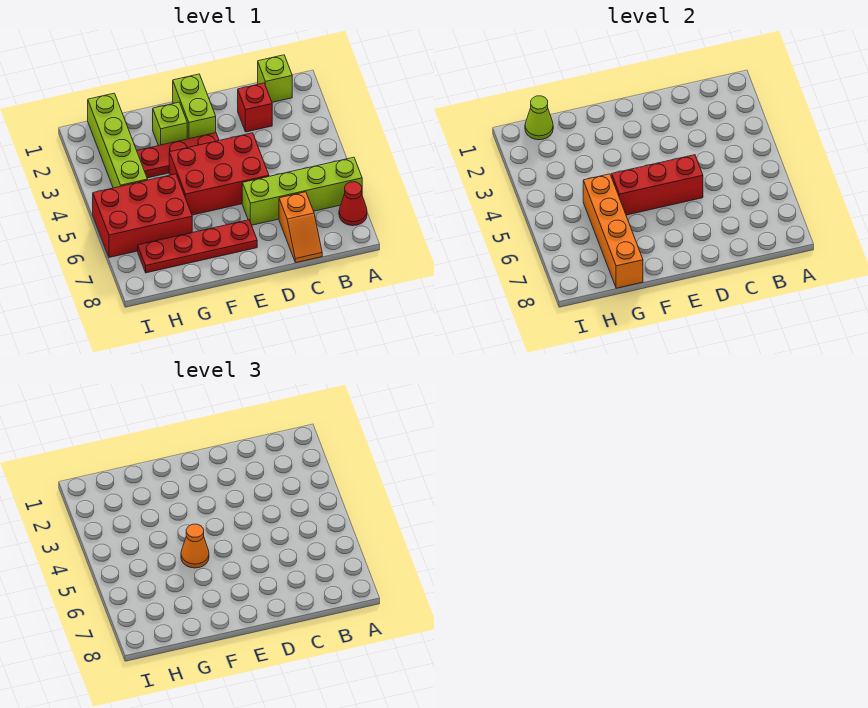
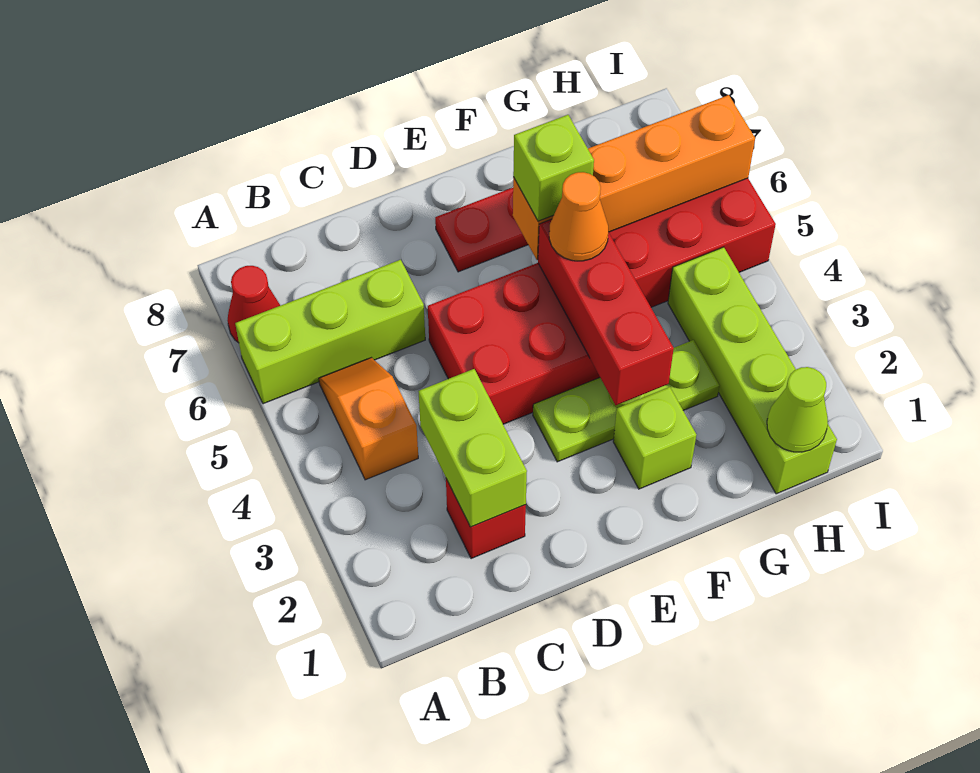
lime brick A6:D6 level 1 -> lime brick A6:C6 level 1
lime brick B1 level 1 -> lime brick F6 level 3
orange slope C7:C8 level 1 top 7 -> orange slope B4:B5 level 1 top 4
red brick D5:F5 level 2 -> red brick F3:F5 level 2
lime brick E1:E2 level 1 -> lime brick C2:C3 level 2
red plate E3:G3 level 1 -> lime plate E3:G3 level 1
orange brick G5:G8 level 2 -> orange brick F6:I6 level 2

